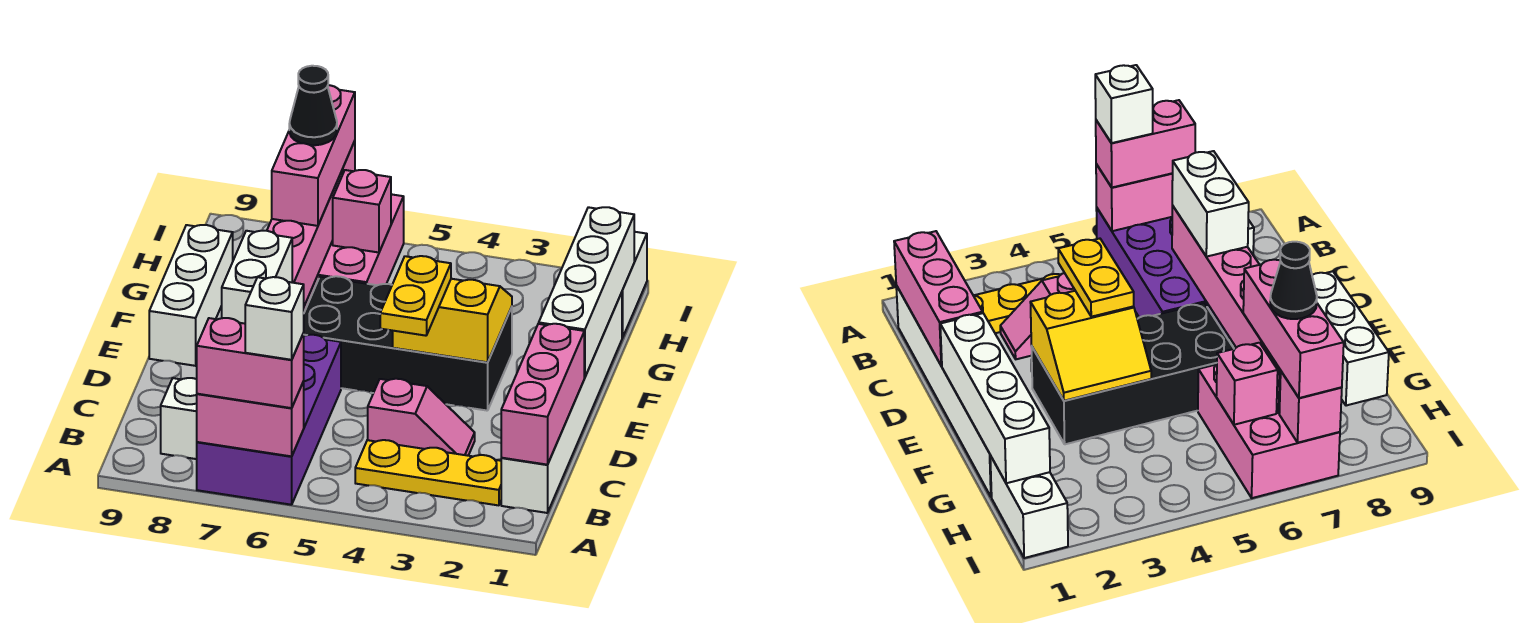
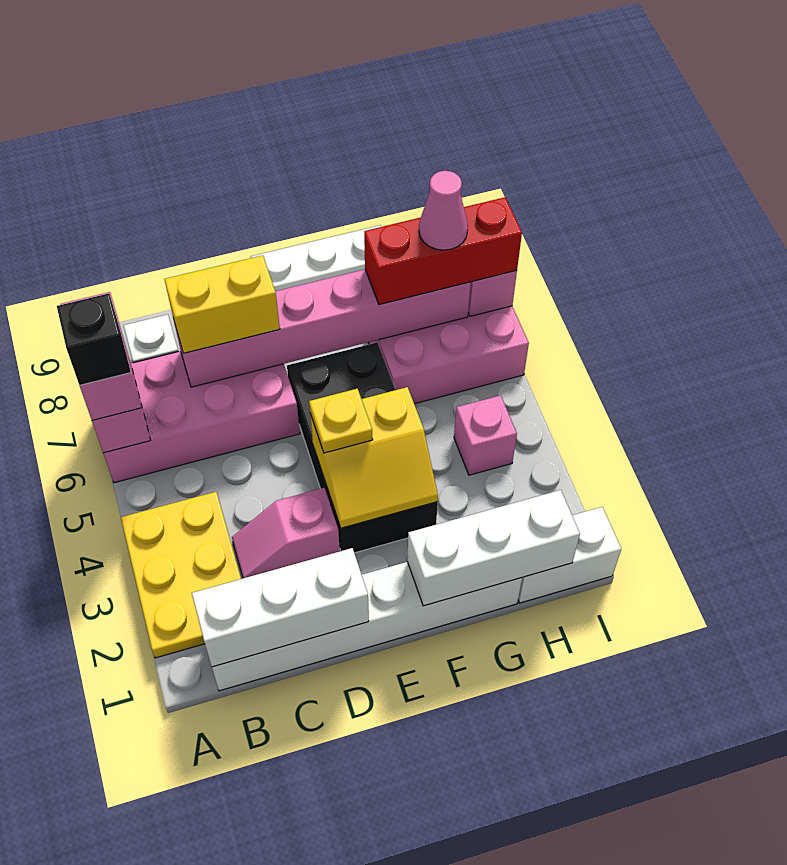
purple brick A6:D7 level 1 -> pink brick A6:D7 level 1
white brick A6 level 4 -> black brick A6 level 4
pink brick B1:D1 level 2 -> white brick B1:D1 level 2
yellow plate B2:B4 level 1 -> yellow plate A2:B4 level 1
pink slope C3:C4 level 1 top 4 -> pink slope C3:D3 level 1 top D
white brick C7:D7 level 3 -> yellow brick C7:D7 level 3
yellow plate D4:E4 level 3 -> yellow plate E4 level 3
white brick E1:H1 level 2 -> white brick F1:H1 level 2
yellow slope E3:F4 level 2 top E -> yellow slope E3:F4 level 2 top 4
pink brick G7:I7 level 3 -> red brick G7:I7 level 3
pink brick H6 level 2 -> pink brick H4 level 1
black cone H7 level 4 -> pink cone H7 level 4

